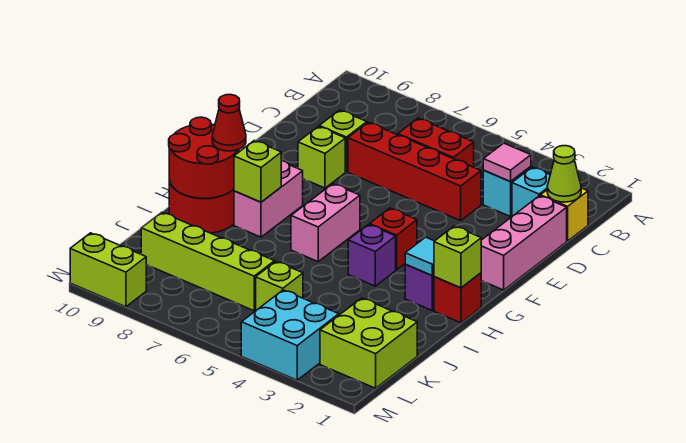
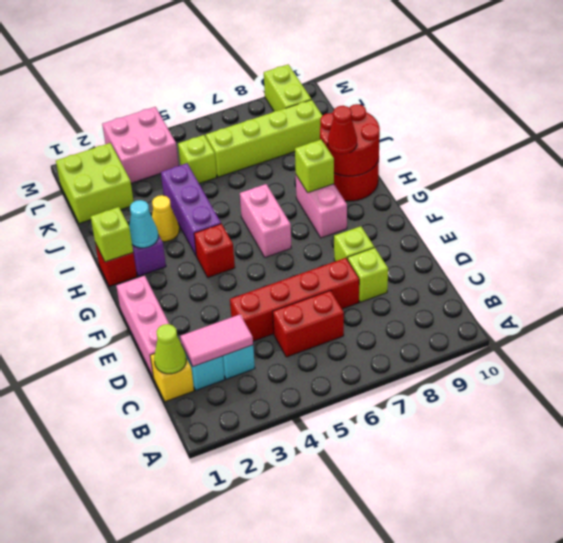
pink tile C3 level 2 -> pink tile C2:C3 level 2
cyan tile H2 level 2 -> cyan cone H2 level 2
purple brick H4 level 1 -> purple brick H4:J4 level 1
none -> yellow cone I3 level 1
cyan brick L3:M4 level 1 -> pink brick L3:M4 level 1
lime brick M9:M10 level 1 -> lime brick L9:M9 level 1

